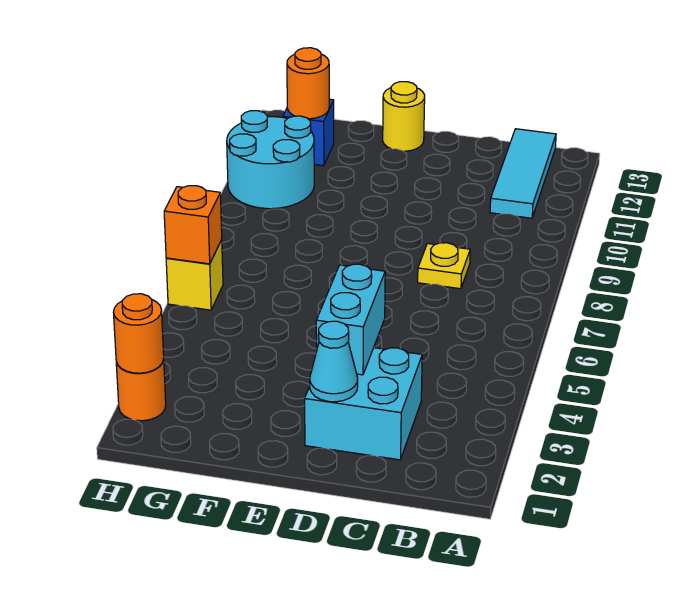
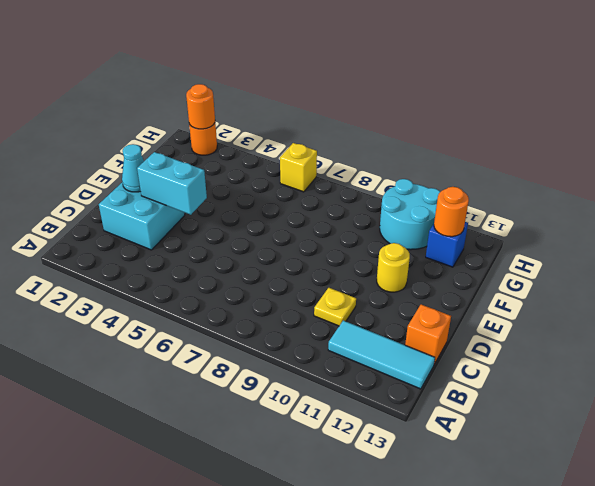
yellow plate C8 level 1 -> yellow plate C10 level 1
yellow round brick E13 level 1 -> yellow round brick E11 level 1
orange brick H6 level 2 -> orange brick C13 level 1

